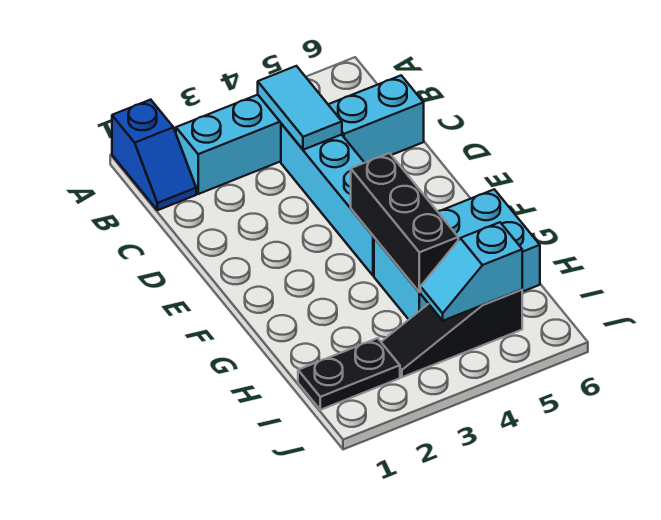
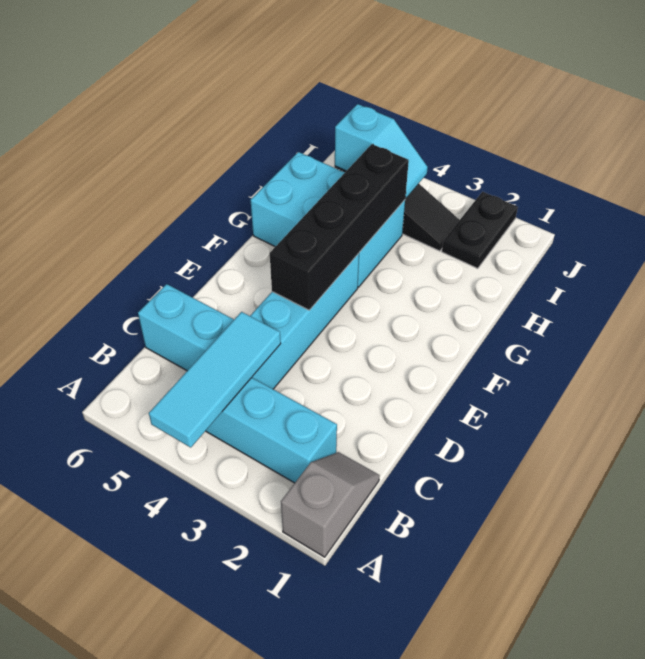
blue slope A1:B1 level 1 top A -> grey slope A1:B1 level 1 top A
cyan tile B4:C4 level 2 -> cyan tile A4:C4 level 2
black brick F4:H4 level 2 -> black brick E4:H4 level 2
black plate I1:I2 level 1 -> black plate I2:J2 level 1

